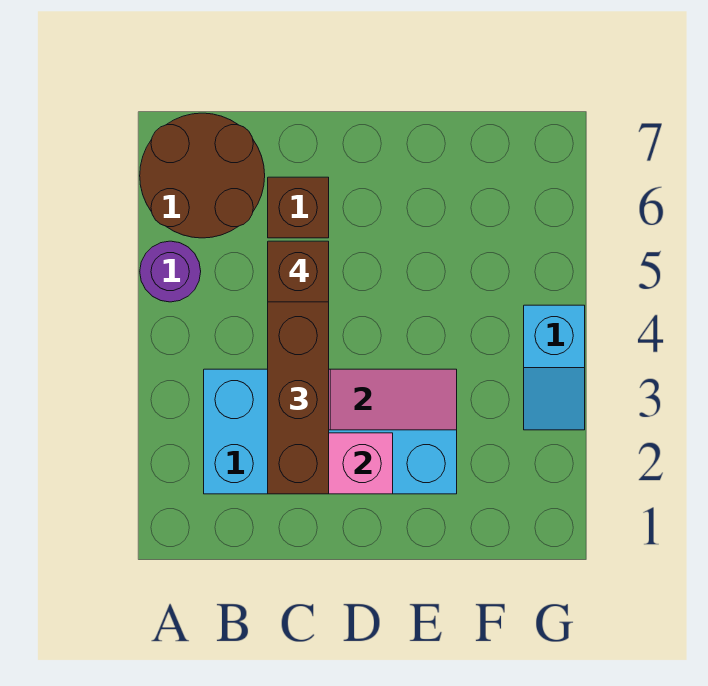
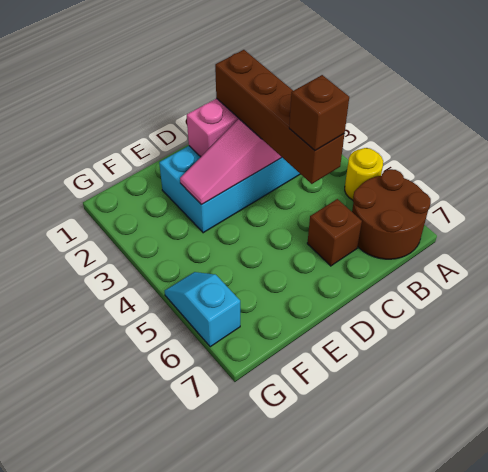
purple round brick A5 level 1 -> yellow round brick A5 level 1
cyan slope G3:G4 level 1 top 4 -> cyan slope G5:G6 level 1 top 6

